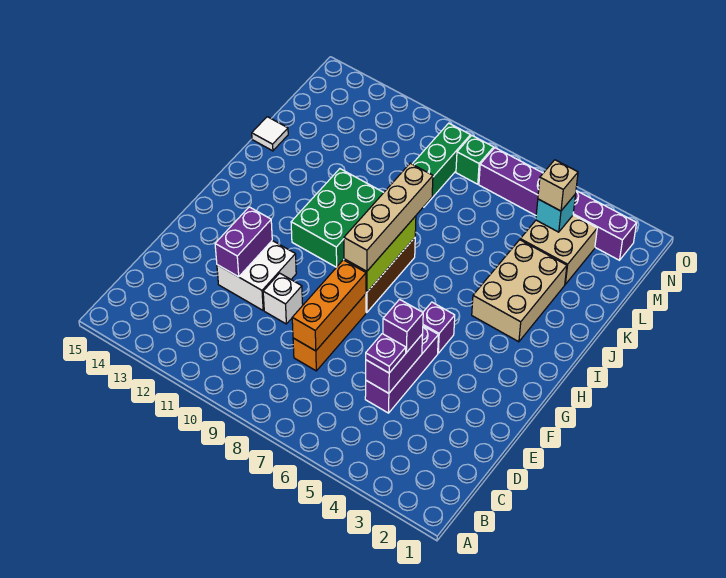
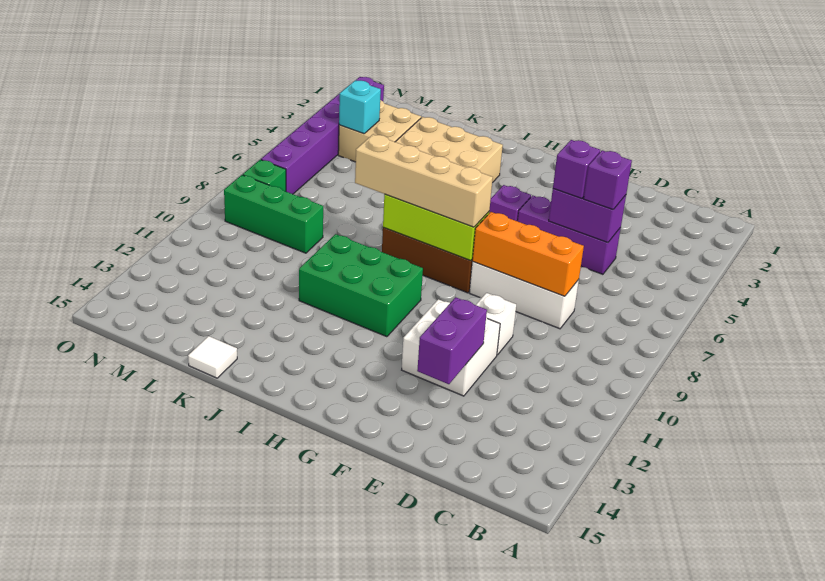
purple plate D5 level 3 -> purple brick D5 level 3
orange brick D8:F8 level 1 -> white brick D8:F8 level 1
purple brick E12:F12 level 2 -> purple brick E12:E13 level 2
tan brick M4 level 3 -> none

